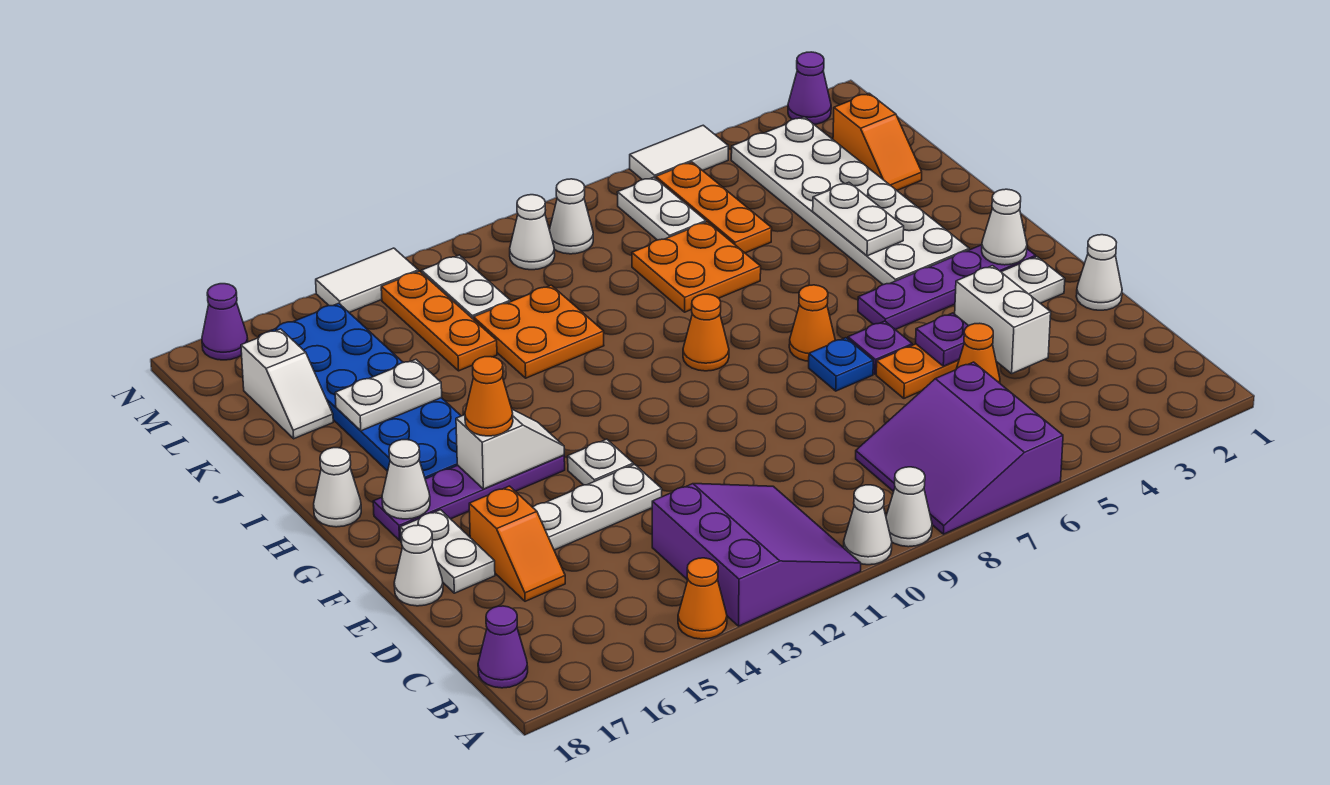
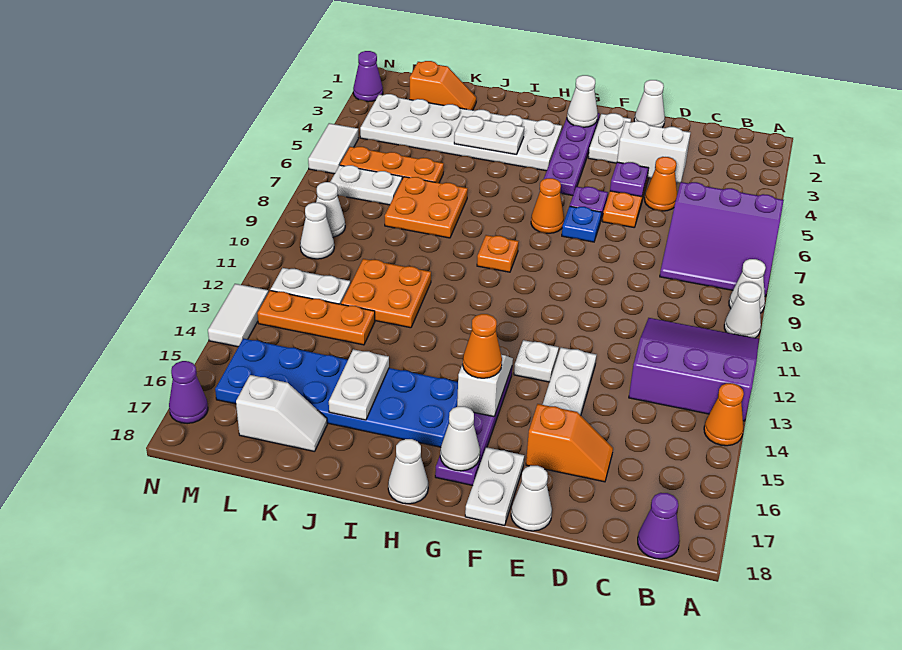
white plate E17:F17 level 1 -> white plate F17:F18 level 1
orange cone H9 level 1 -> orange plate H9 level 1

